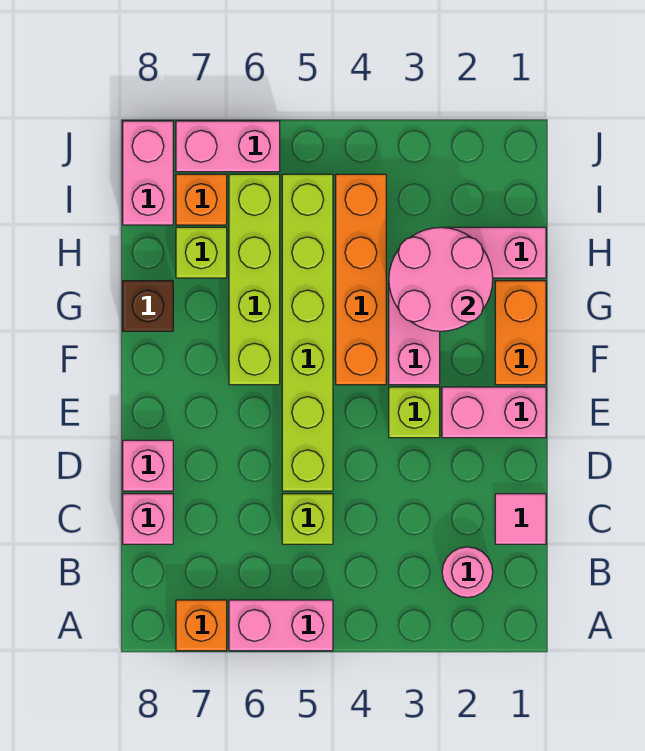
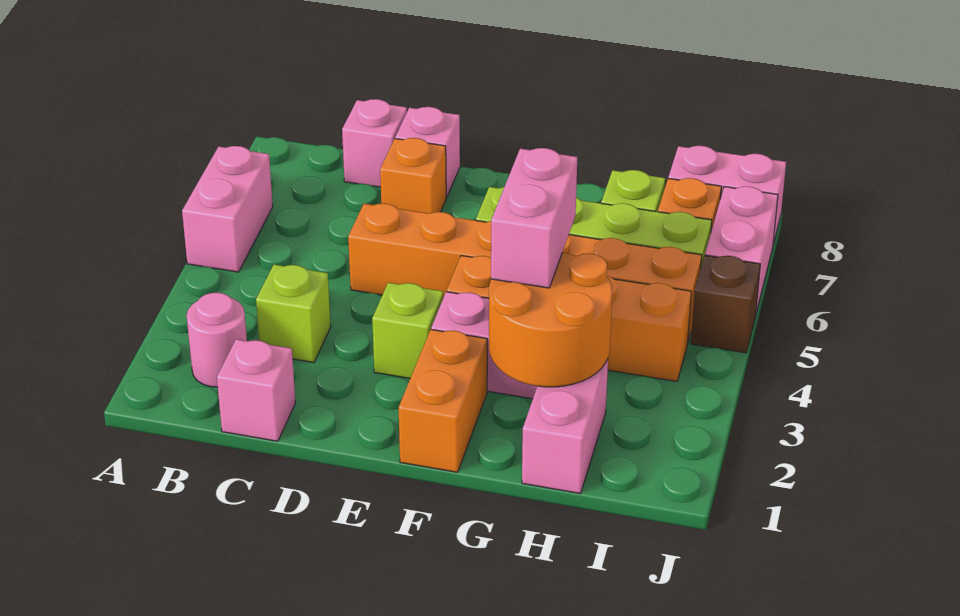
orange brick A7 level 1 -> orange brick D7 level 1
pink tile C1 level 1 -> pink brick C1 level 1
lime brick C5 level 1 -> lime brick C3 level 1
lime brick D5:I5 level 1 -> orange brick D5:I5 level 1
pink brick E1:E2 level 1 -> pink brick G3:G4 level 3
orange brick F1:G1 level 1 -> orange brick F1:F2 level 1
pink round brick G2:H3 level 2 -> orange round brick G2:H3 level 2
brown brick G8 level 1 -> brown brick J5 level 1

